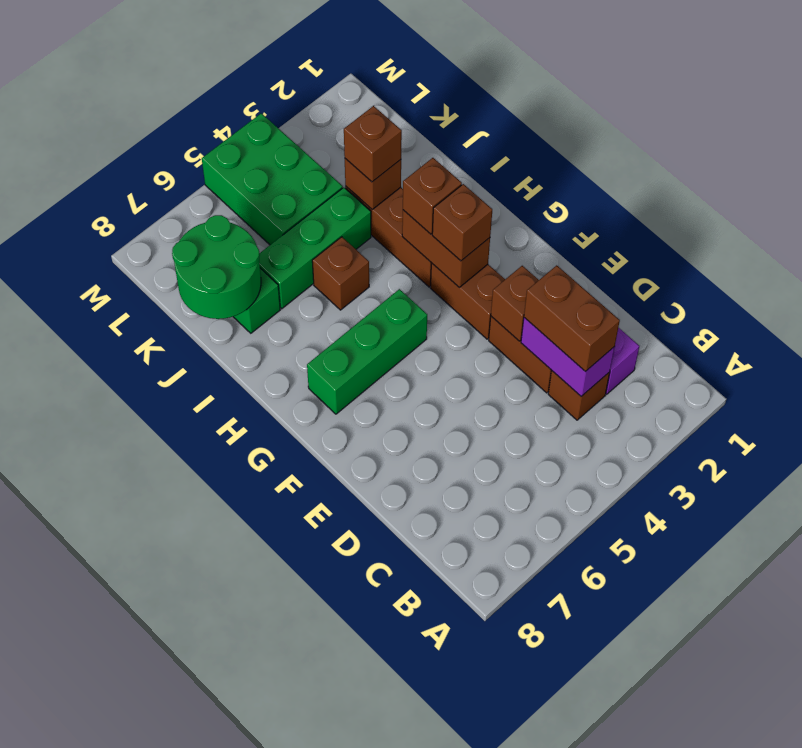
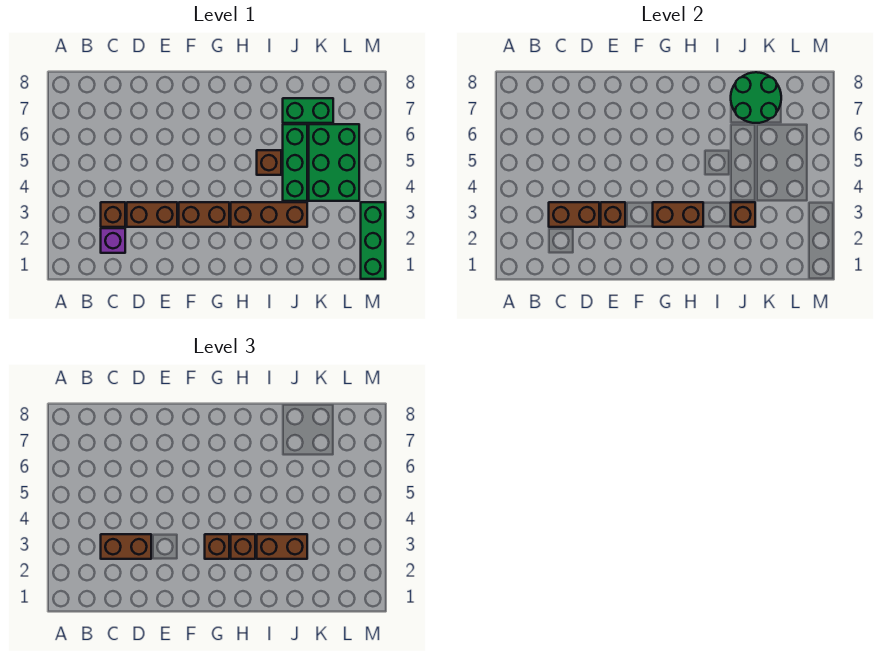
purple brick C3:D3 level 2 -> brown brick C3:D3 level 2
green brick G5:G7 level 1 -> green brick M1:M3 level 1
brown brick J3 level 3 -> brown brick I3:J3 level 3
green brick K4:M5 level 1 -> green brick K4:L6 level 1

